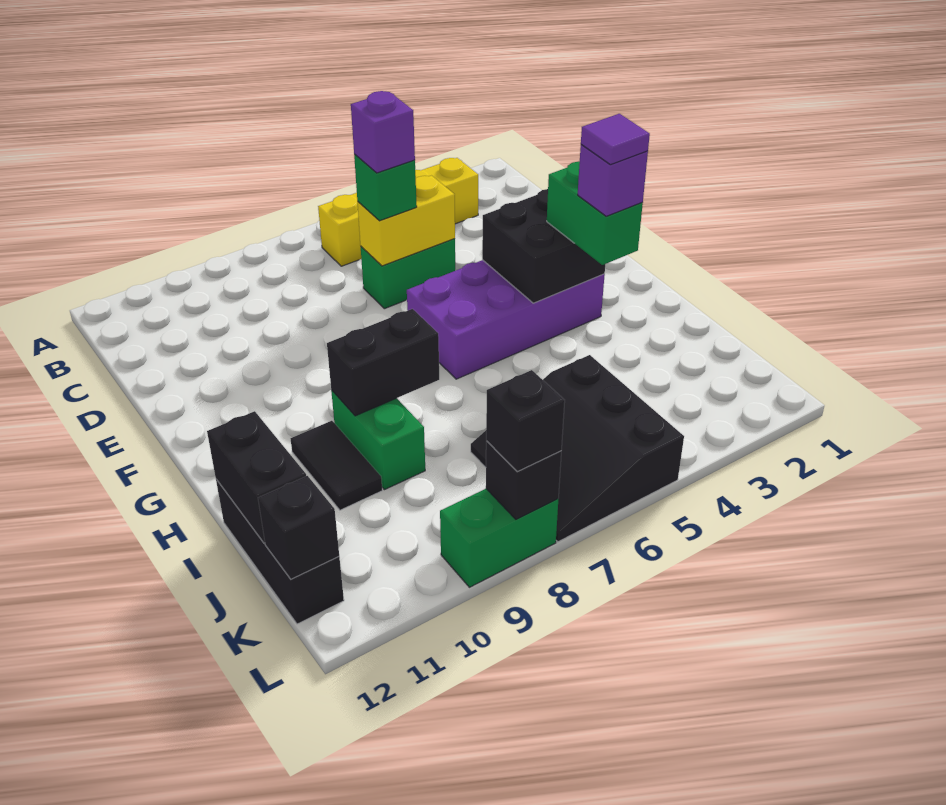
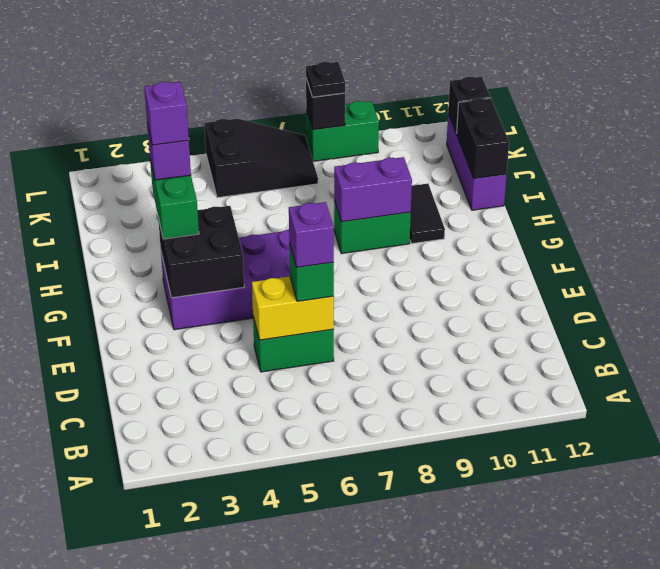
yellow brick B3:B6 level 1 -> none
purple tile H3 level 5 -> purple brick H3 level 5
black brick H8:H9 level 2 -> purple brick H8:H9 level 2
green brick H9:I9 level 1 -> green brick H8:H9 level 1
black brick I12:K12 level 1 -> purple brick I12:K12 level 1
black slope J5:L7 level 1 top 5 -> black slope K5:L7 level 1 top 5
black brick L8 level 3 -> black plate L8 level 3

